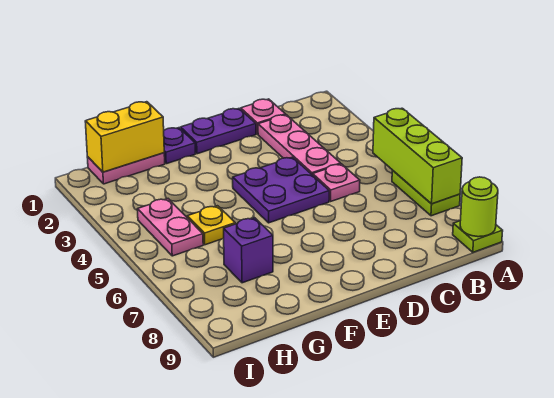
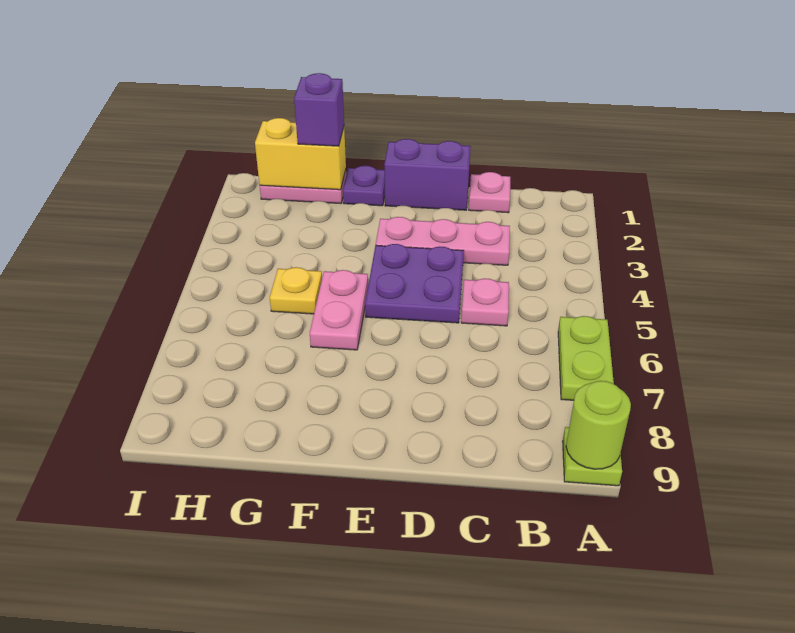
lime brick A5:A7 level 2 -> none
pink plate C2:C4 level 1 -> pink plate C3:E3 level 1
purple plate D1:E1 level 1 -> purple brick D1:E1 level 1
purple brick G7 level 1 -> purple brick G1 level 3
pink plate H4:H5 level 1 -> pink plate F5:F6 level 1

